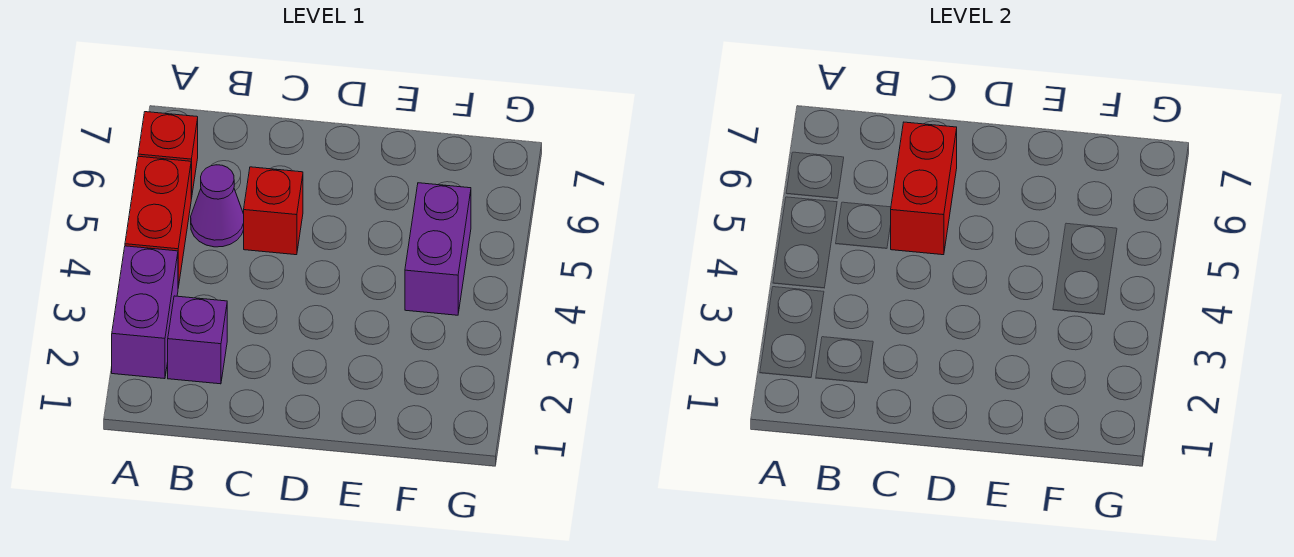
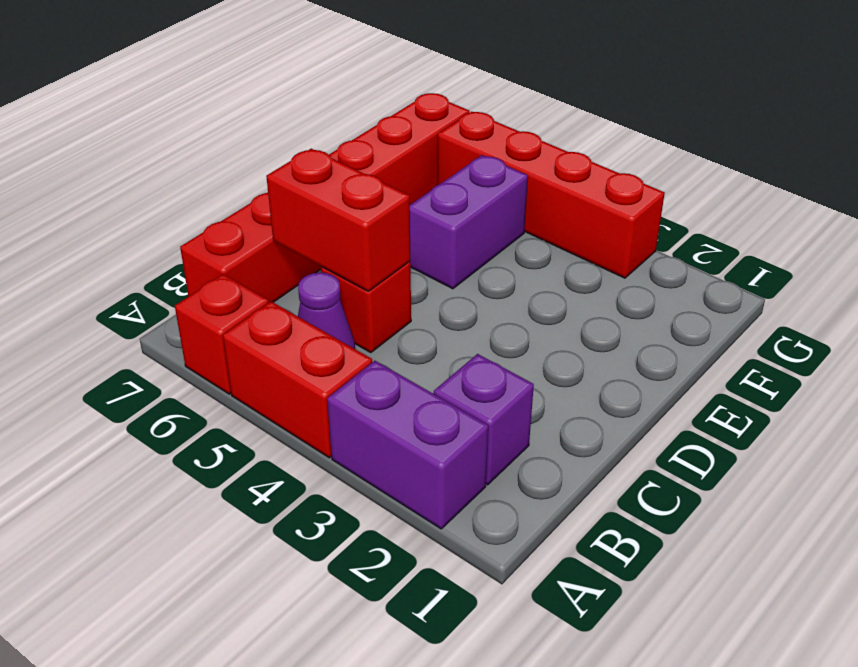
none -> red brick B7:G7 level 1
purple brick F4:F5 level 1 -> purple brick E5:F5 level 1
none -> red brick G3:G6 level 1

